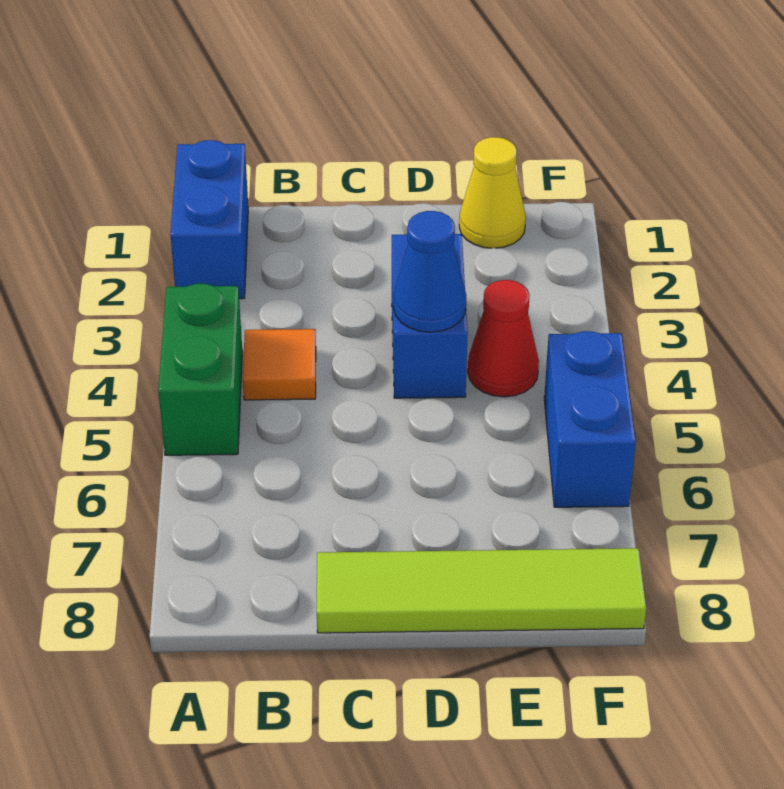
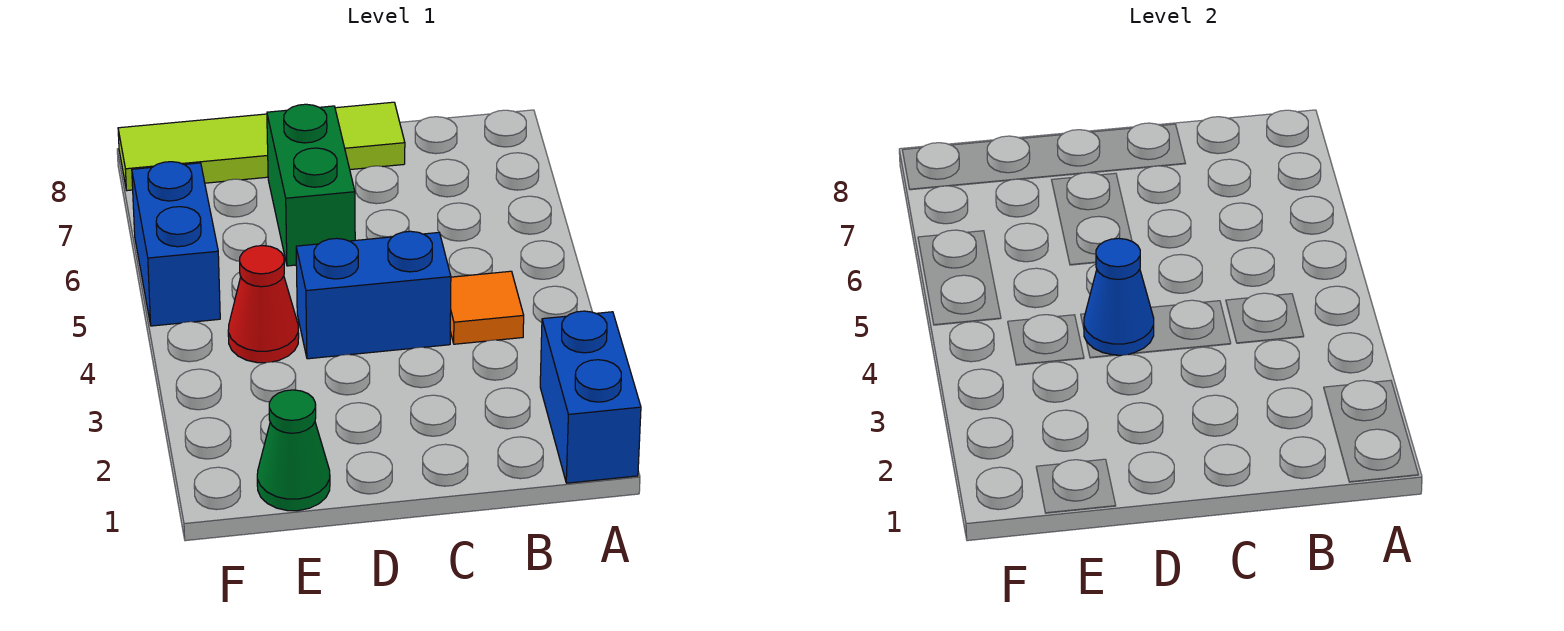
green brick A4:A5 level 1 -> green brick D6:D7 level 1
blue brick D3:D4 level 1 -> blue brick C4:D4 level 1
yellow cone E1 level 1 -> green cone E1 level 1

